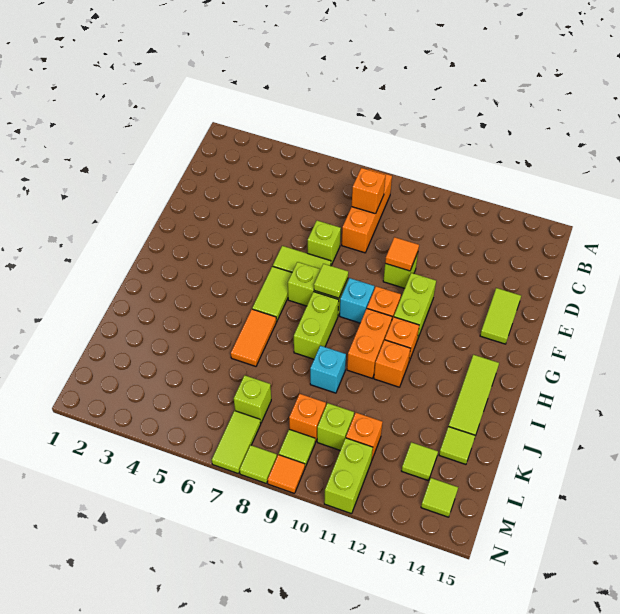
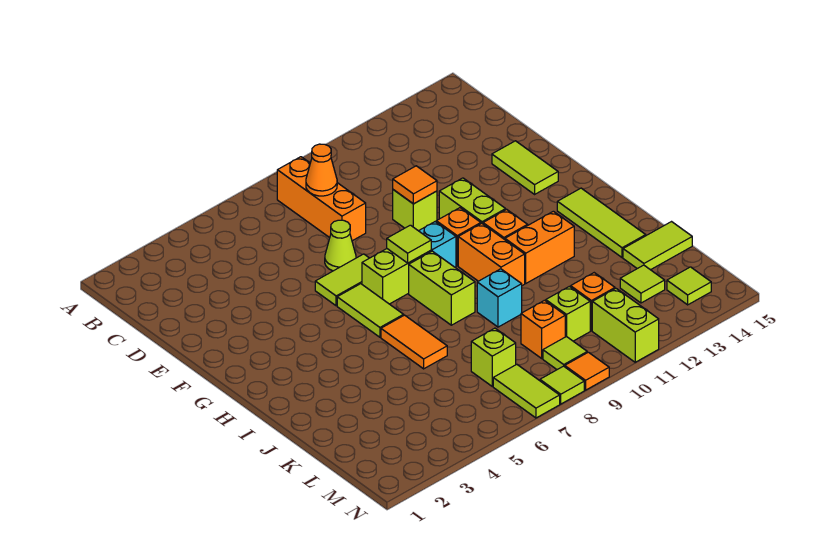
orange brick C8 level 2 -> orange cone C8 level 2
lime brick E7 level 1 -> lime cone E7 level 1
orange brick I11 level 1 -> orange brick I11:I12 level 1
lime tile K14 level 1 -> lime tile K14:K15 level 1

